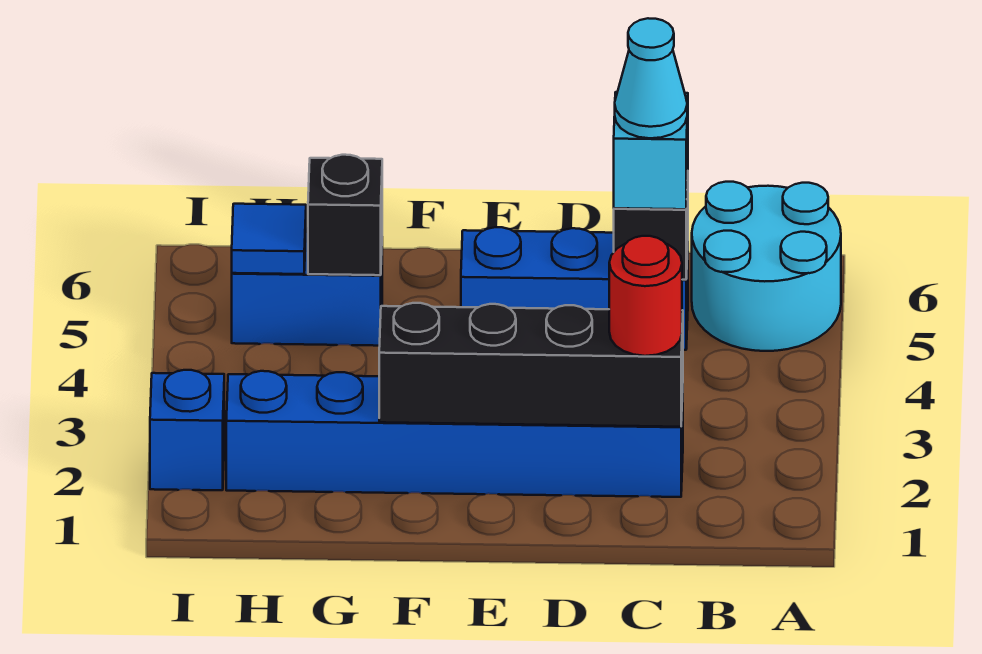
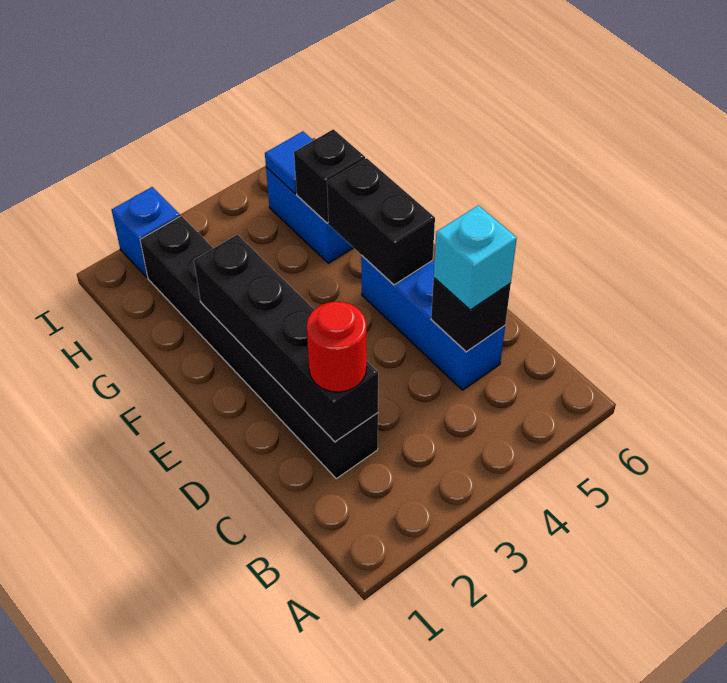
cyan round brick A5:B6 level 1 -> none
blue brick C2:H2 level 1 -> black brick C2:H2 level 1
cyan cone C5 level 4 -> none
none -> black brick E5:F5 level 2

